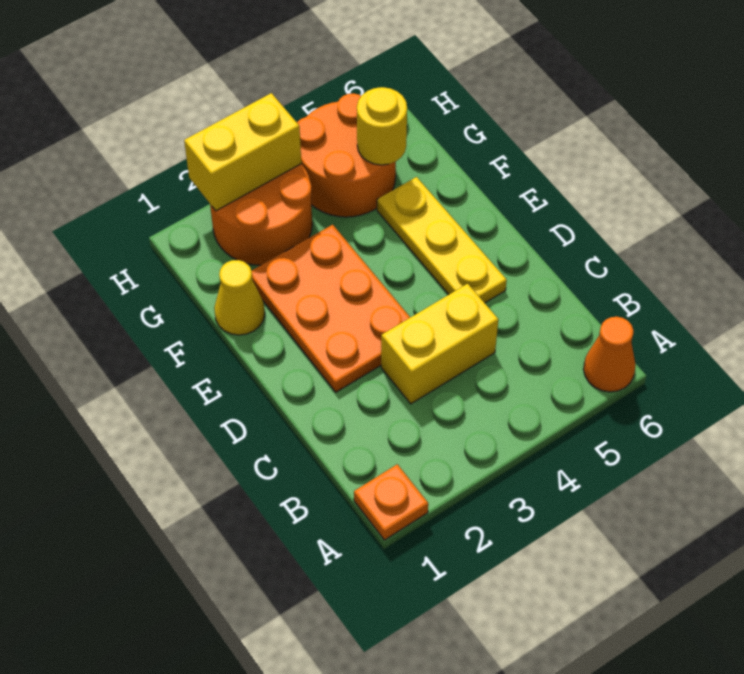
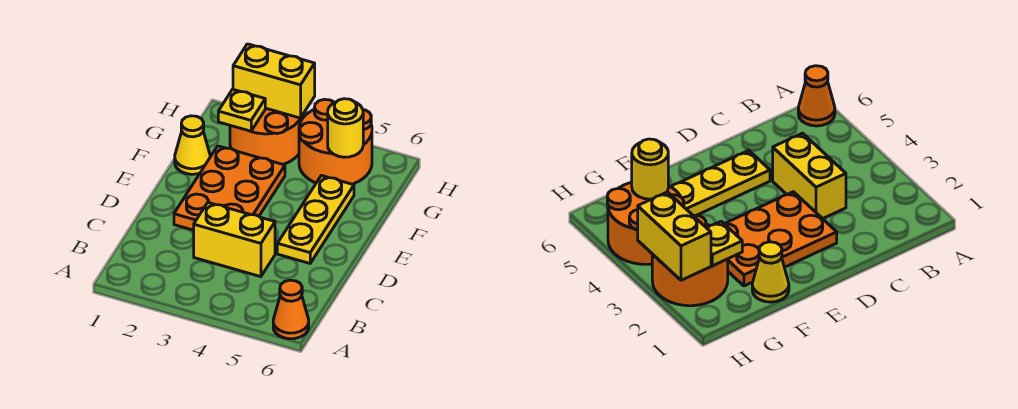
orange plate A1 level 1 -> none
none -> yellow plate G2 level 2

